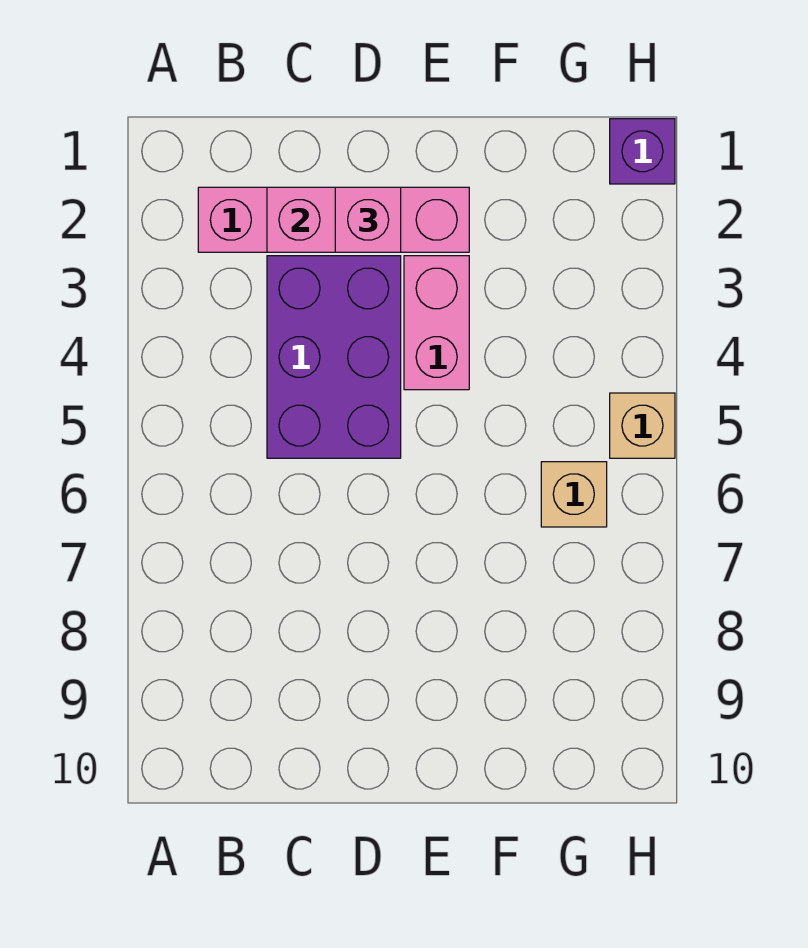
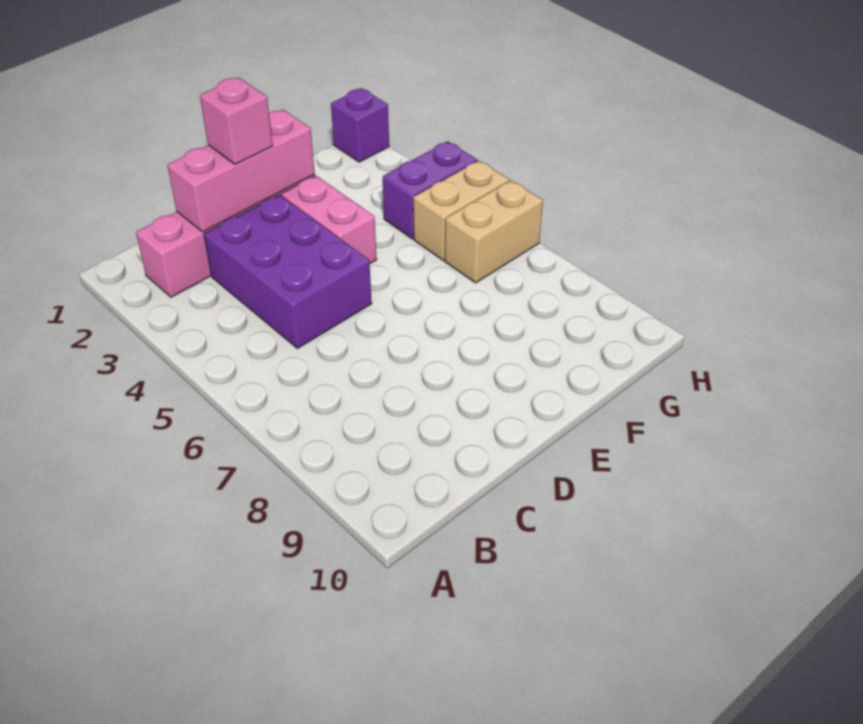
none -> purple brick G4:H4 level 1
tan brick G6 level 1 -> tan brick G6:H6 level 1
tan brick H5 level 1 -> tan brick G5:H5 level 1

